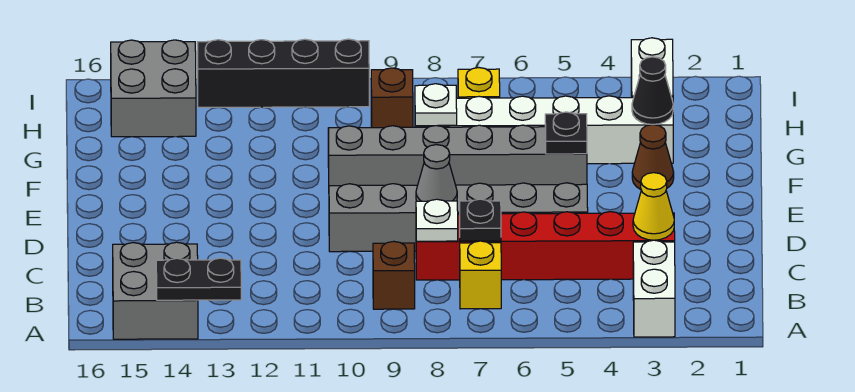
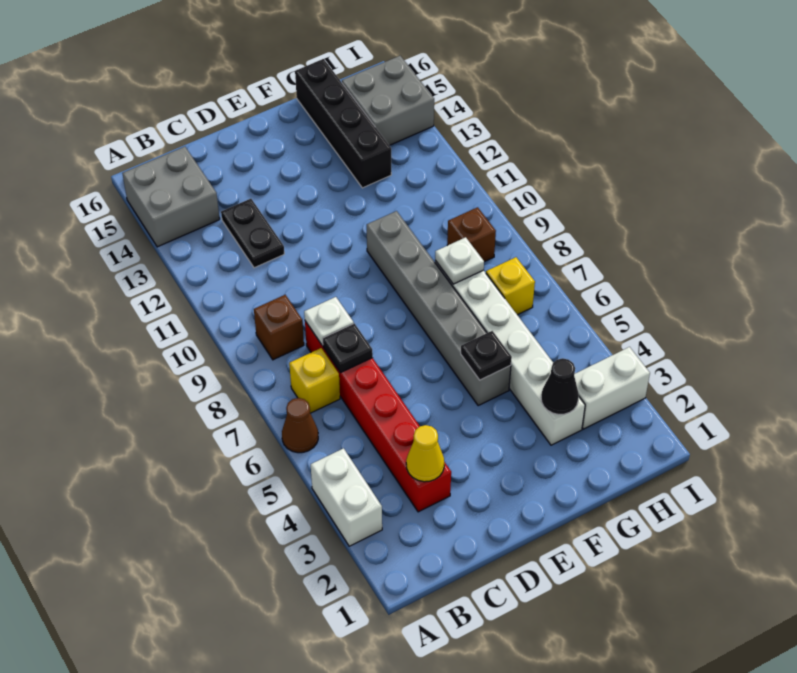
white brick A3:B3 level 1 -> white brick A3:A4 level 1
black plate A13:A14 level 2 -> black plate C12:C13 level 1
grey brick D5:D10 level 1 -> none
grey cone D8 level 2 -> none
brown cone F3 level 1 -> brown cone A6 level 1
black brick I10:I13 level 1 -> black brick G13:G16 level 1

